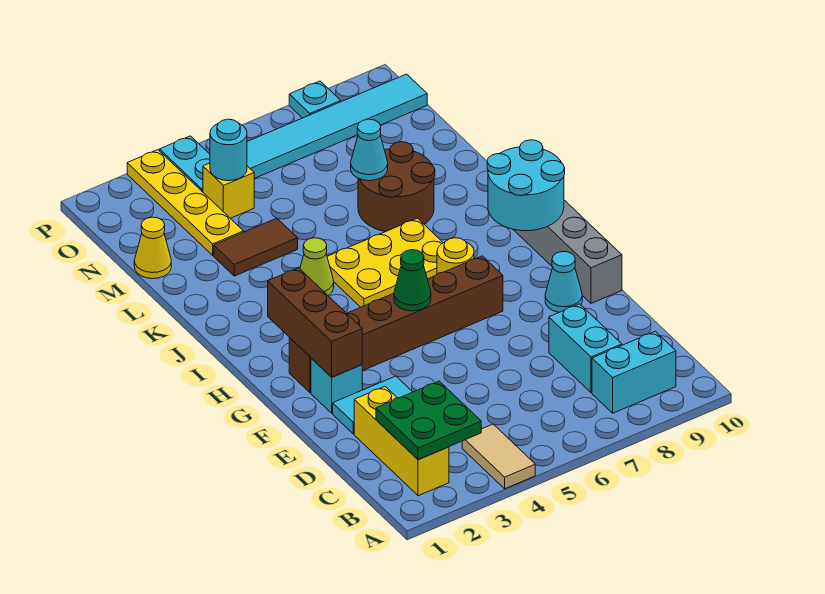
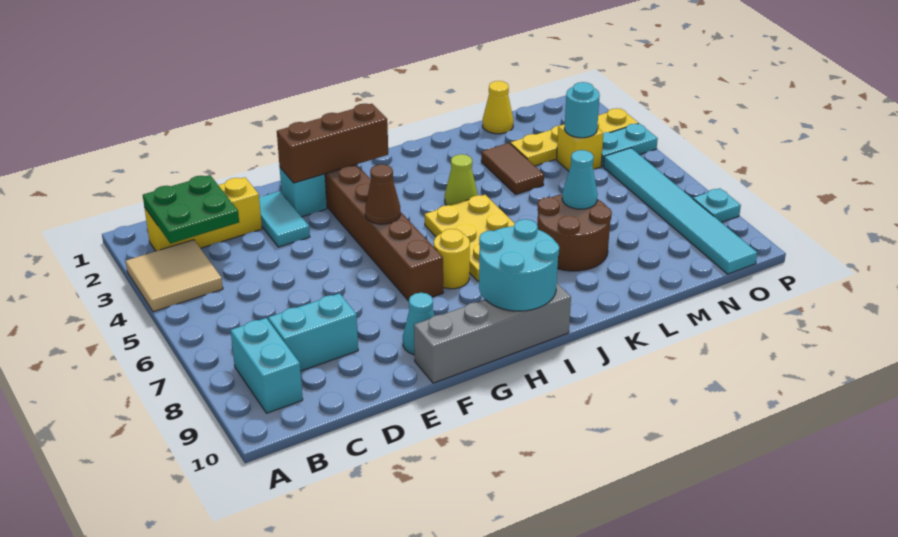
tan tile A4:B4 level 1 -> tan tile A3:B4 level 1
green cone G5 level 2 -> brown cone G5 level 2

